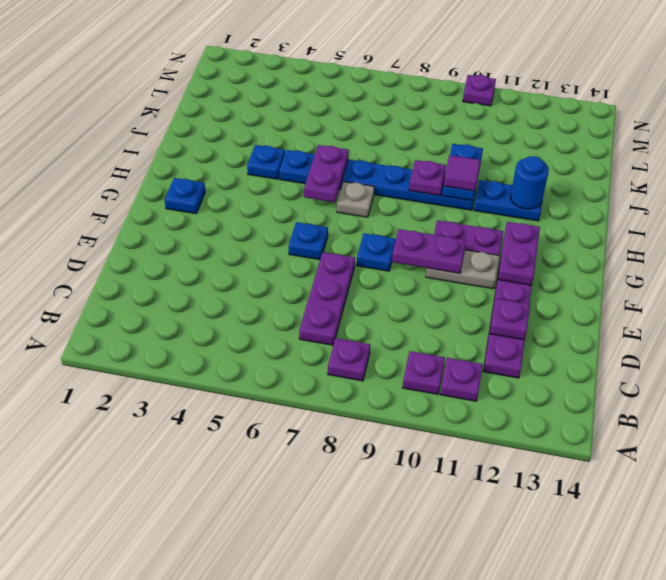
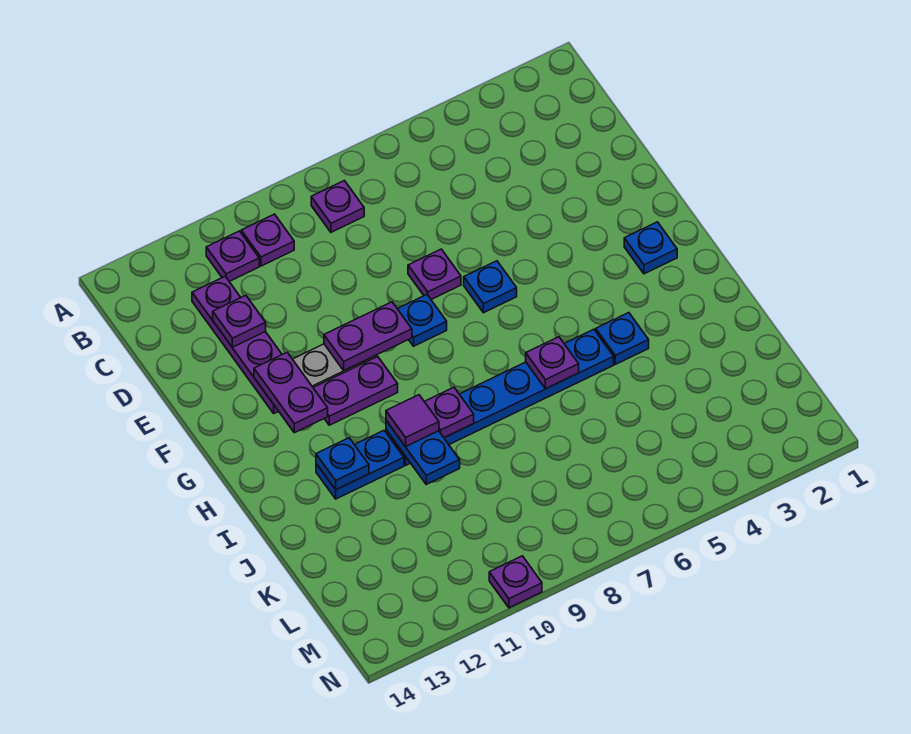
purple plate C7:E7 level 1 -> purple plate E7 level 1
purple plate H6:I6 level 2 -> purple plate I6 level 2
grey plate H7 level 1 -> none
blue round brick I12 level 2 -> blue plate I12 level 2

